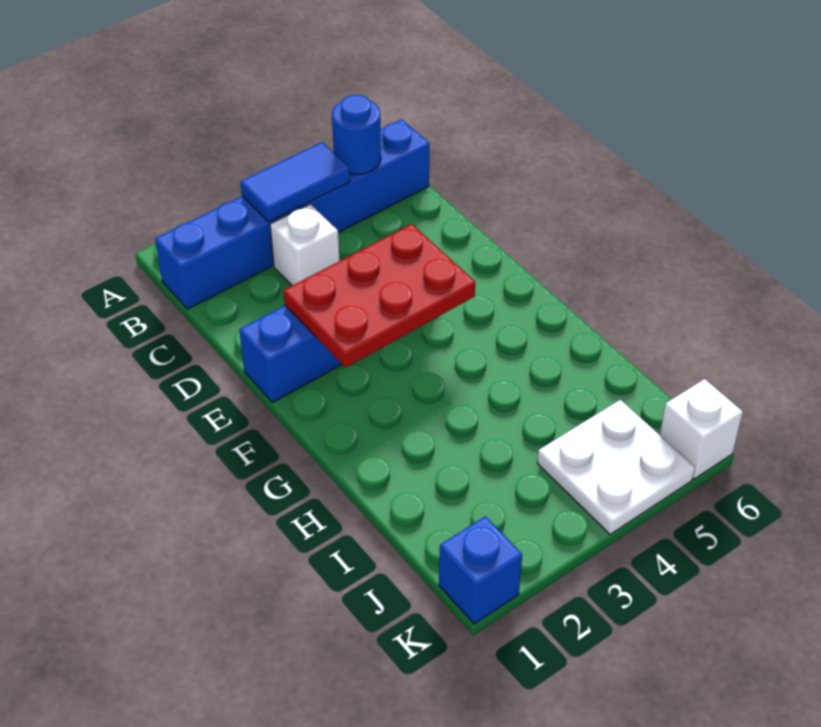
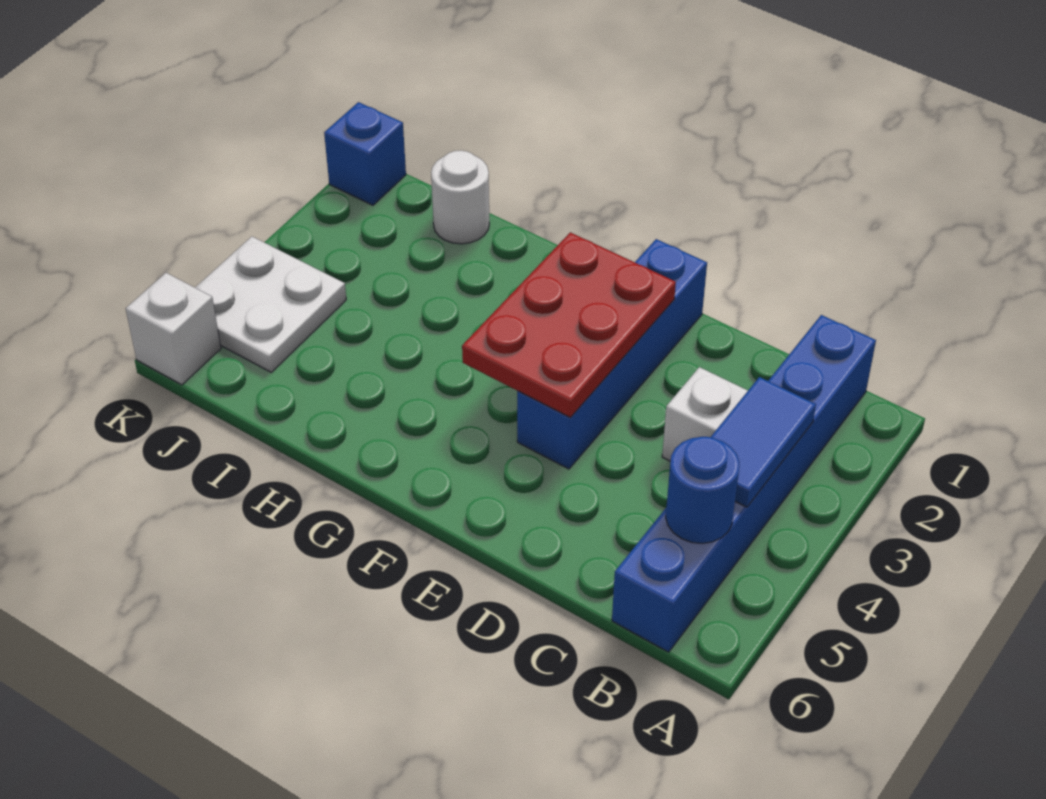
none -> white round brick I1 level 1

